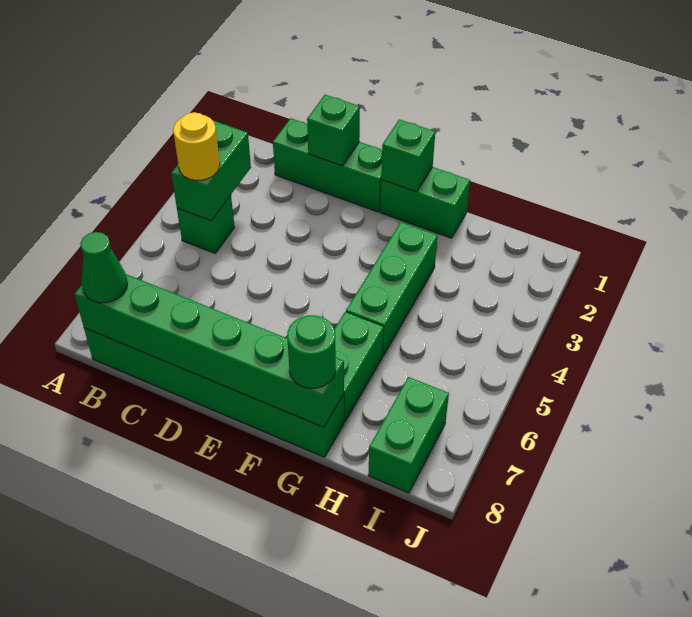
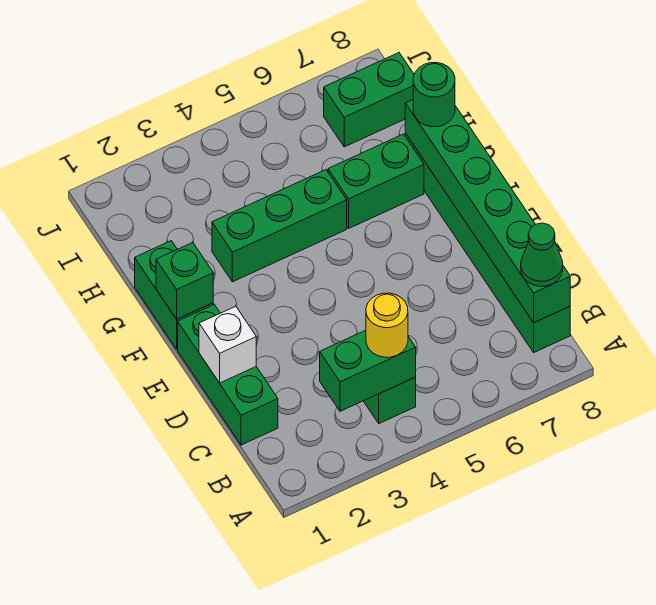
green brick D1 level 2 -> white brick D1 level 2

